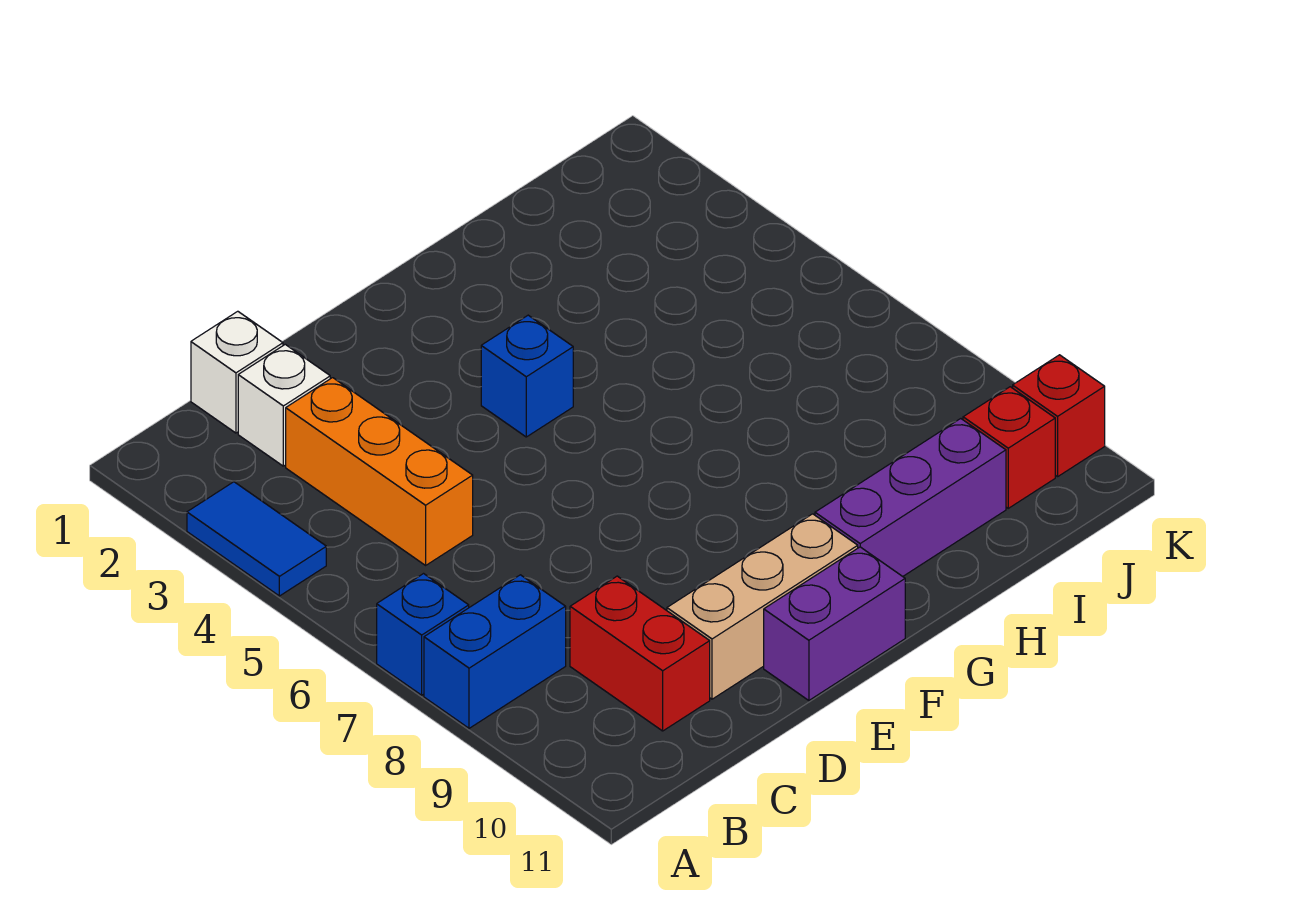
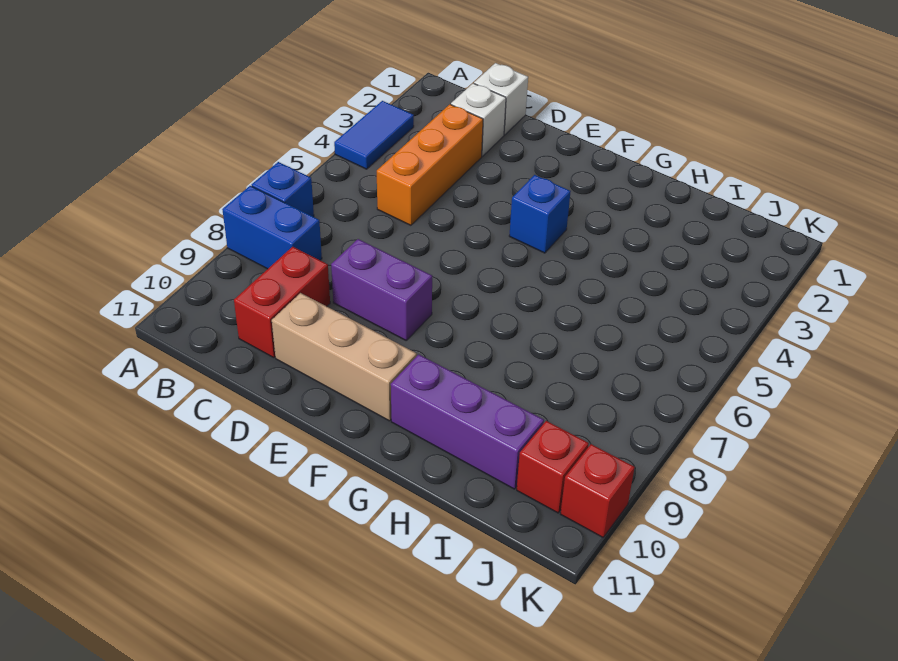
purple brick E11:F11 level 1 -> purple brick D8:E8 level 1

